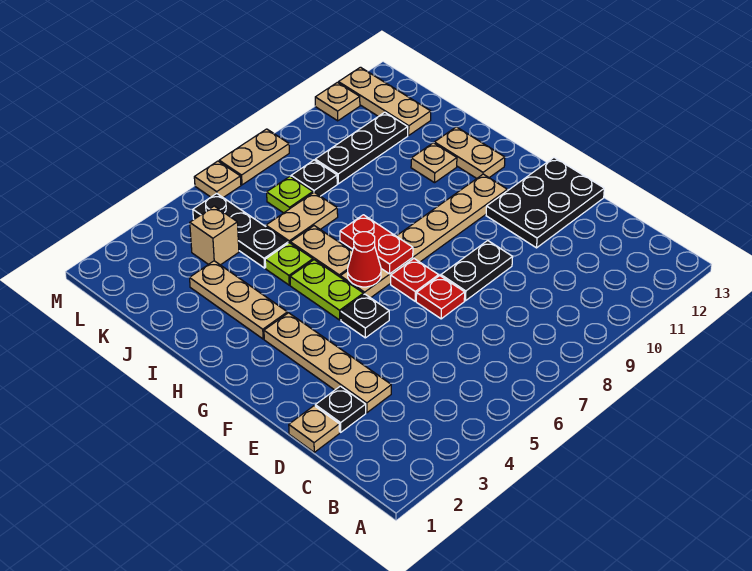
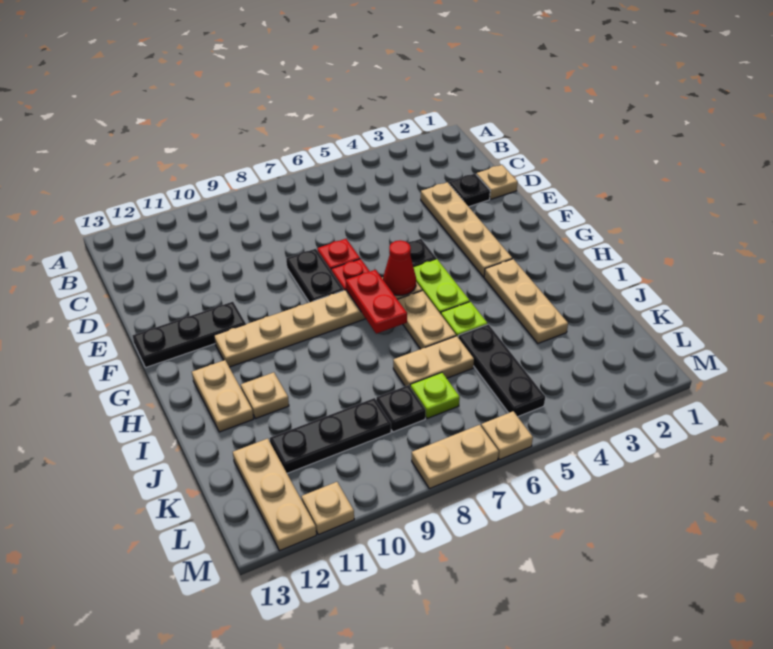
black plate E8:E9 level 1 -> black plate E8:F8 level 1
black plate E11:F13 level 1 -> black plate F11:F13 level 1
tan brick K4 level 1 -> none

